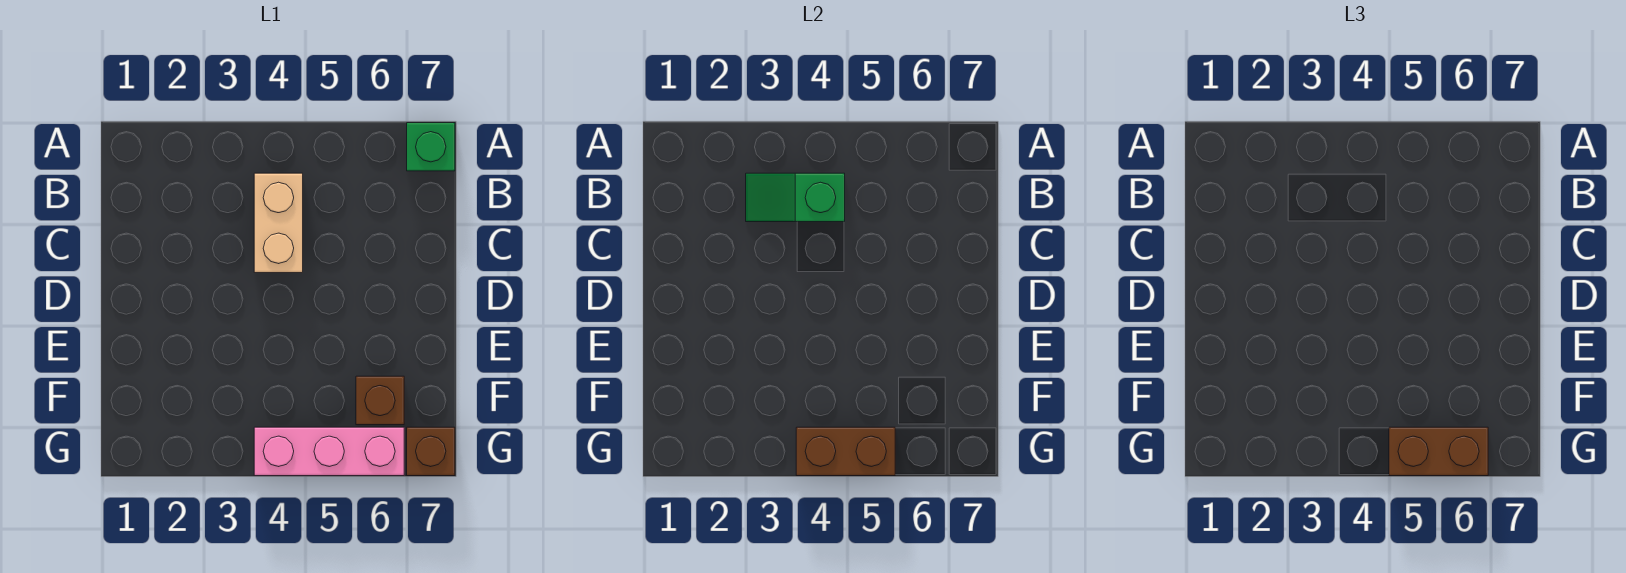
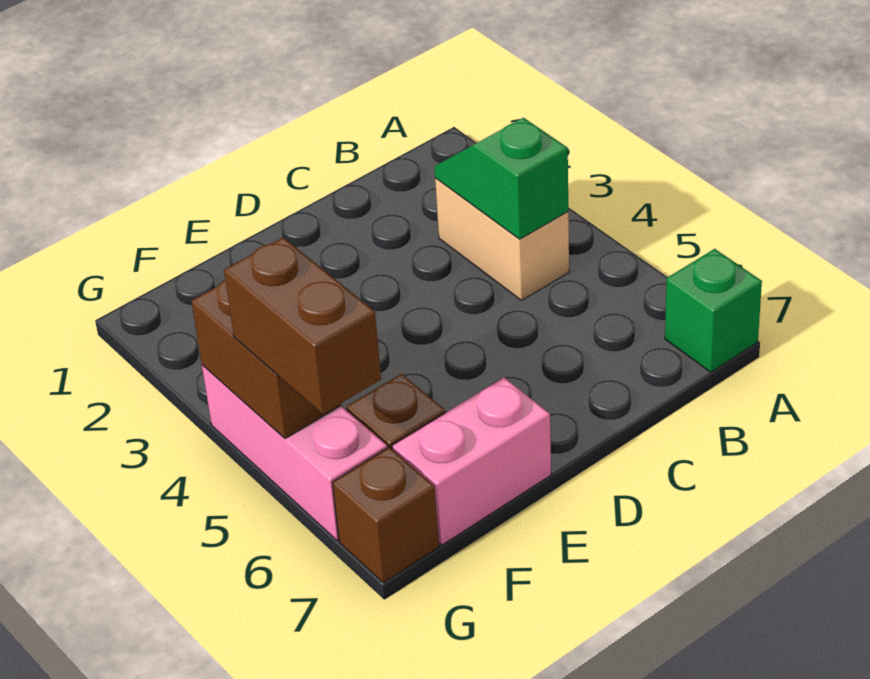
tan brick B4:C4 level 1 -> tan brick B3:B4 level 1
none -> pink brick E7:F7 level 1

